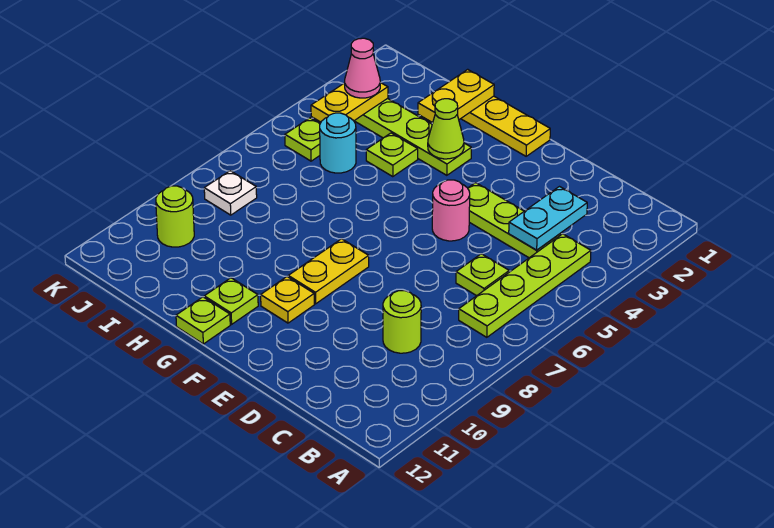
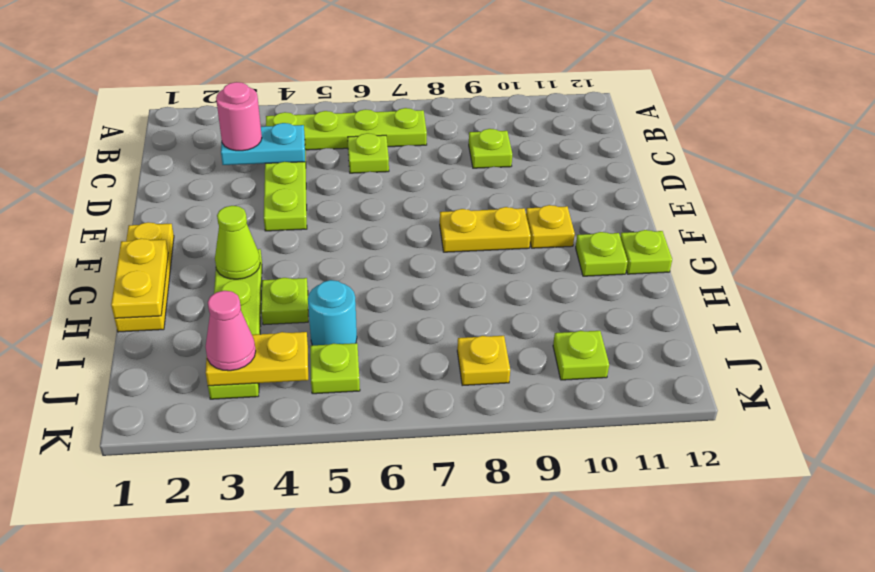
lime round brick C9 level 1 -> lime plate C9 level 1
pink round brick E5 level 1 -> pink round brick C3 level 3
yellow plate H1:H2 level 2 -> yellow plate G1:H1 level 2
white plate J8 level 1 -> yellow plate J8 level 1
lime round brick J10 level 1 -> lime plate J10 level 1

